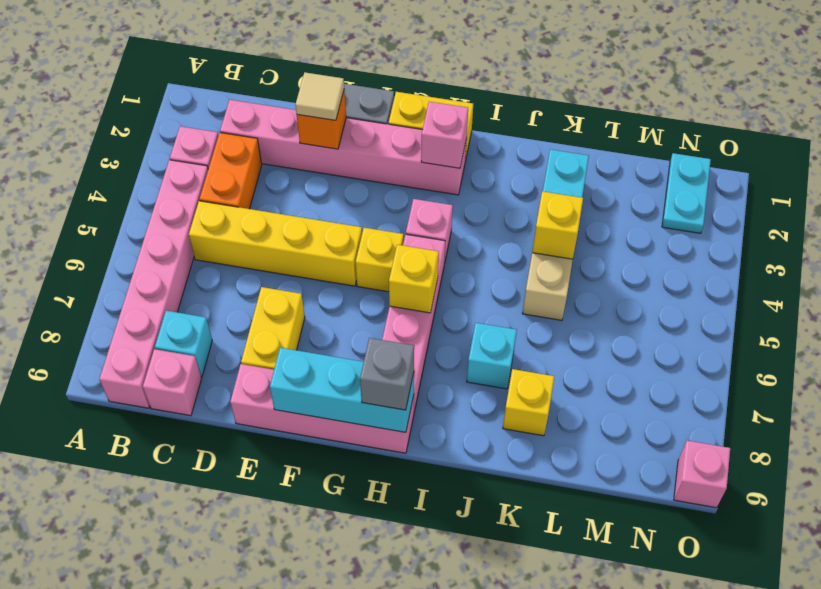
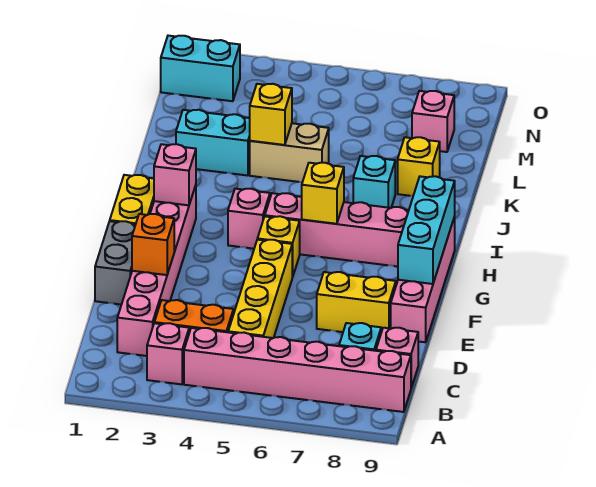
tan tile E2 level 3 -> none
grey brick H9 level 3 -> none
cyan plate N1:N2 level 1 -> cyan brick N1:N2 level 1
pink brick O9 level 1 -> pink brick M8 level 1

